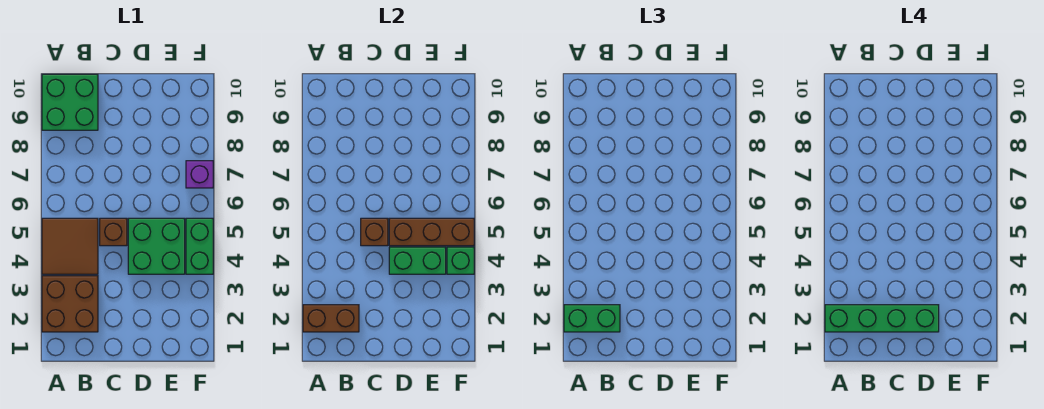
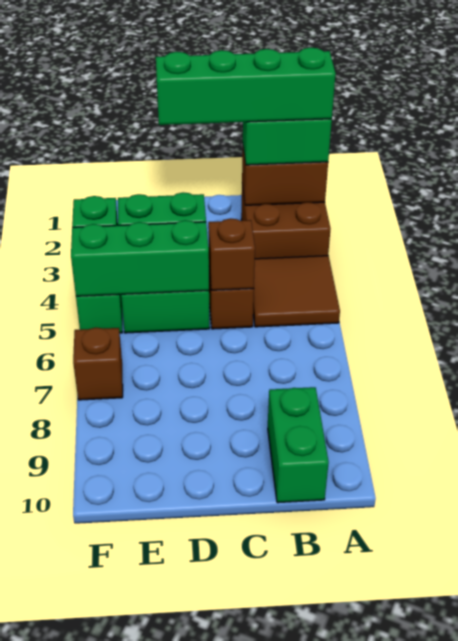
green brick A9:B10 level 1 -> green brick B9:B10 level 1
brown brick D5:F5 level 2 -> green brick D5:F5 level 2
purple brick F7 level 1 -> brown brick F7 level 1

